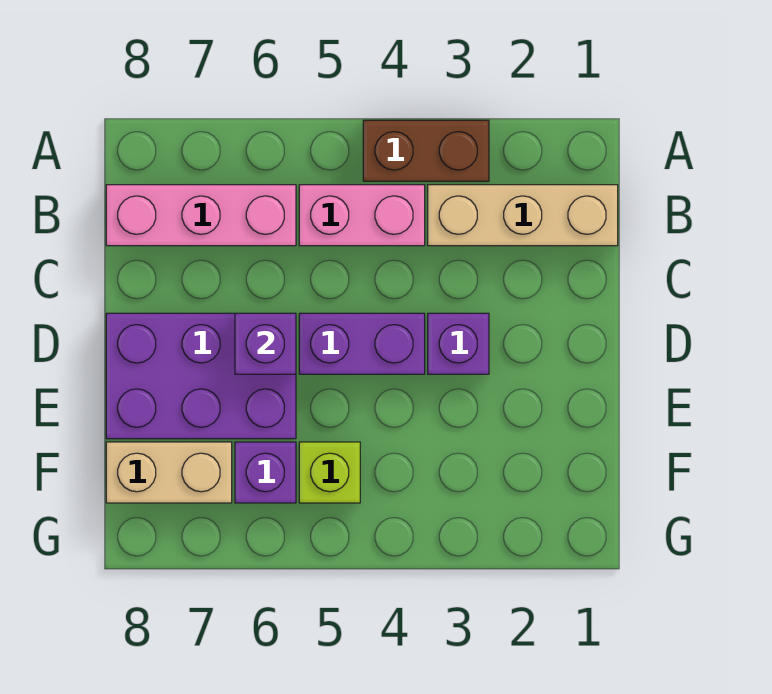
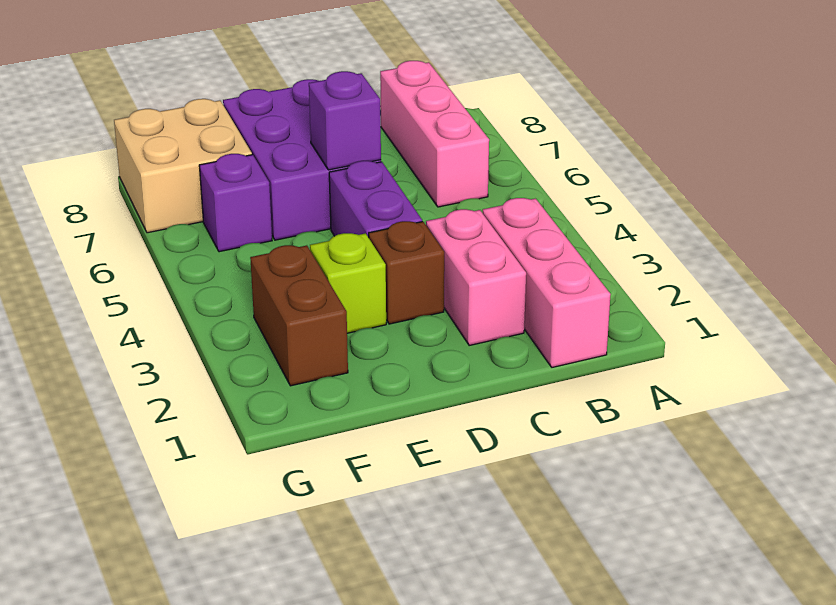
brown brick A3:A4 level 1 -> brown brick F2:F3 level 1
tan brick B1:B3 level 1 -> pink brick B1:B3 level 1
pink brick B4:B5 level 1 -> pink brick C2:C3 level 1
purple brick D3 level 1 -> brown brick D3 level 1
lime brick F5 level 1 -> lime brick E3 level 1
tan brick F7:F8 level 1 -> tan brick F7:G8 level 1

